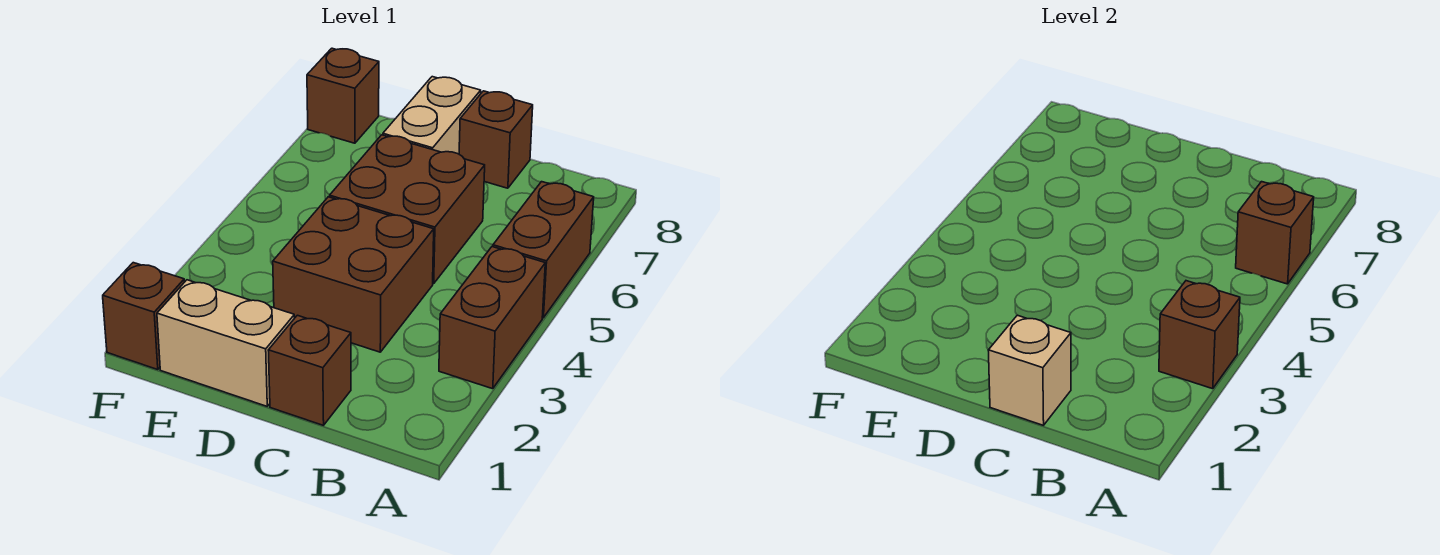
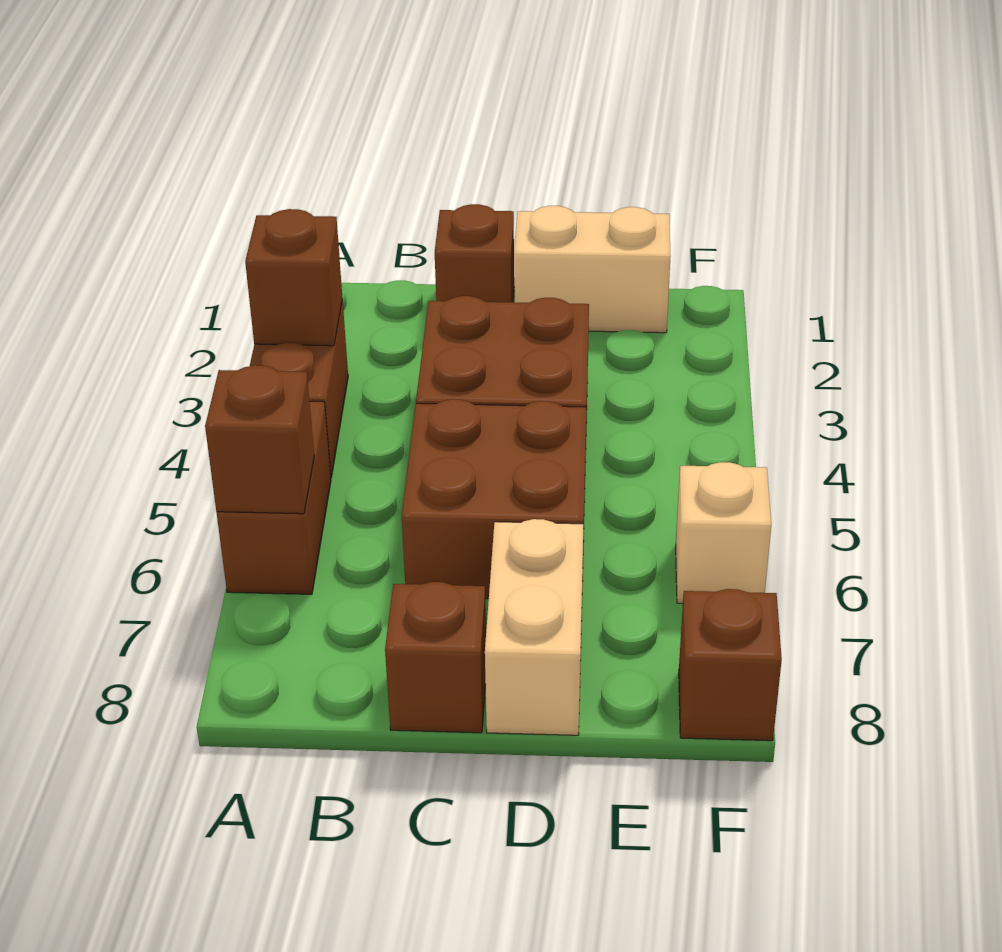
tan brick C1 level 2 -> tan brick F6 level 1
brown brick F1 level 1 -> none

